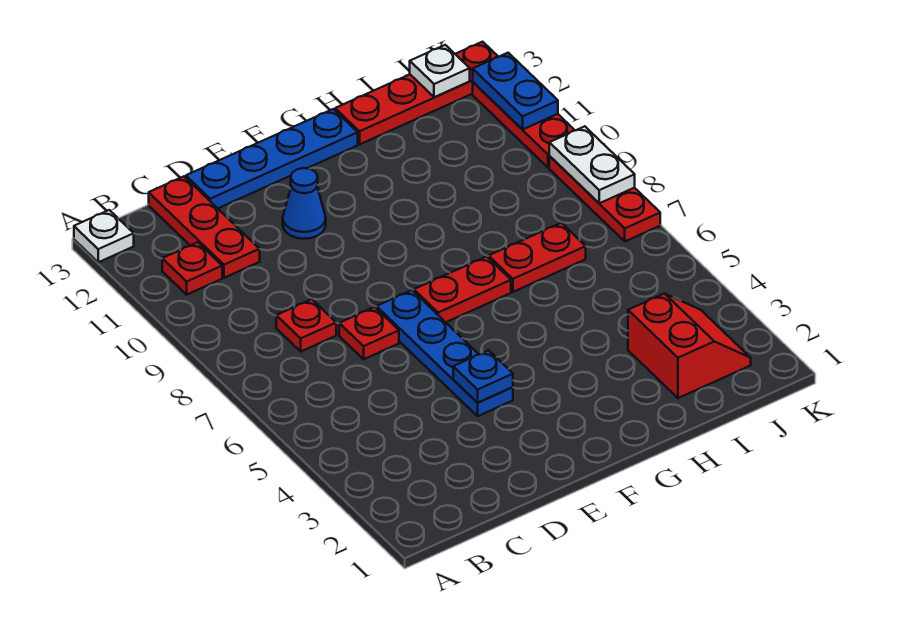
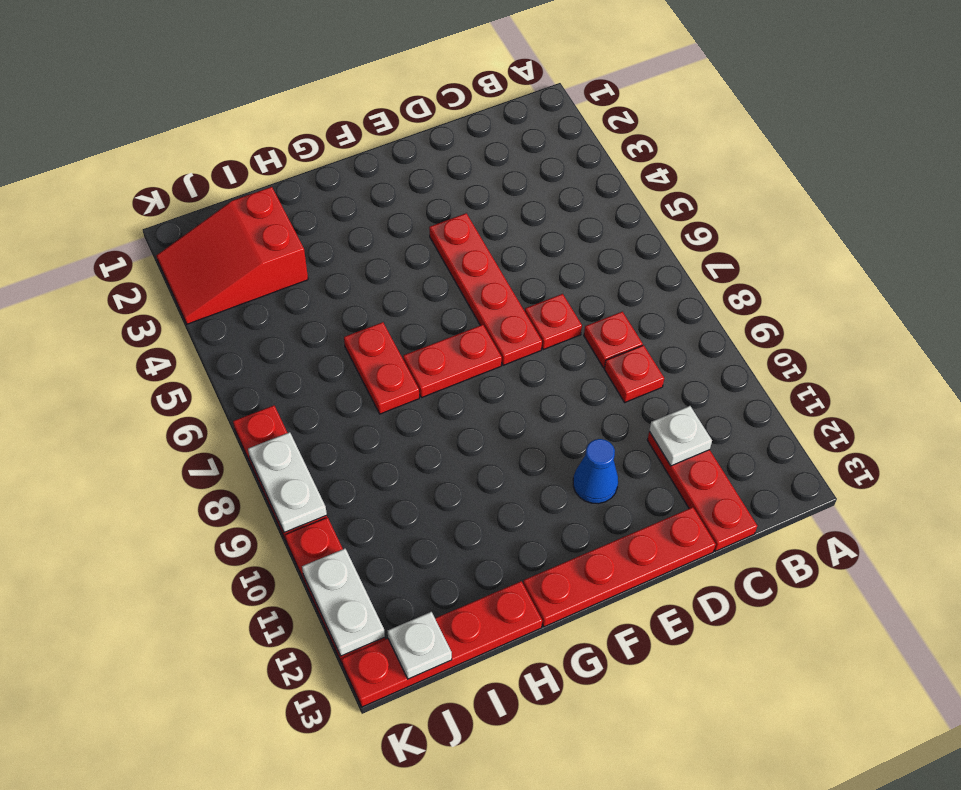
white plate A13 level 1 -> white plate C11 level 2
red plate B11 level 1 -> red plate C9 level 1
blue plate D13:G13 level 1 -> red plate D13:G13 level 1
blue plate E4:E7 level 1 -> red plate E4:E7 level 1
blue plate E4 level 2 -> none
red plate H7:I7 level 1 -> red plate H6:H7 level 1
red slope I2:J3 level 1 top I -> red slope I2:K3 level 1 top I
blue plate K11:K12 level 2 -> white plate K11:K12 level 2

